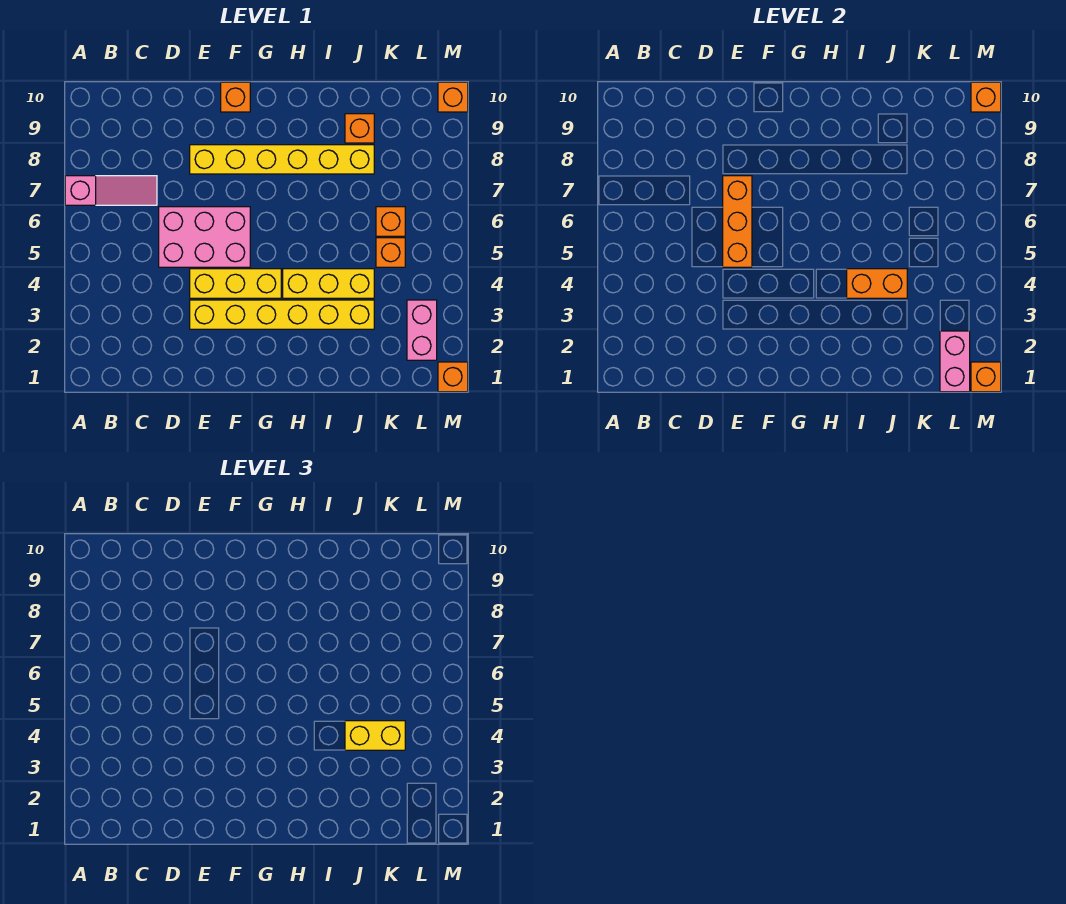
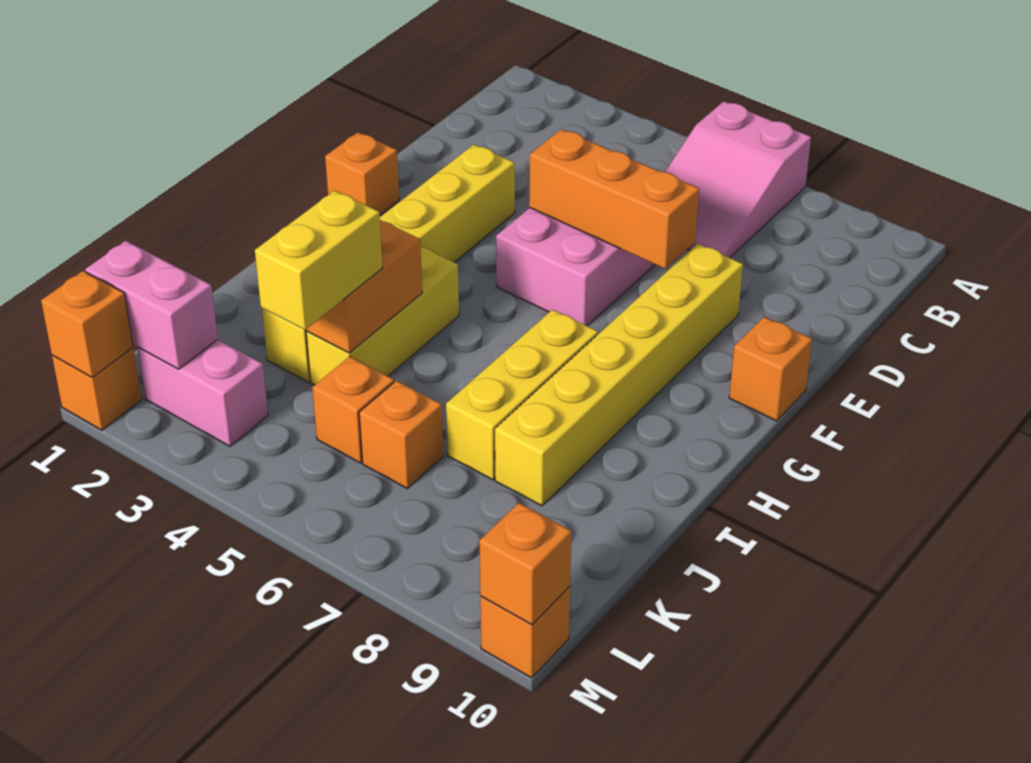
pink slope A7:C7 level 1 top A -> pink slope A6:C7 level 1 top A
yellow brick E4:G4 level 1 -> yellow brick H7:J7 level 1
orange brick J9 level 1 -> orange brick F1 level 1

